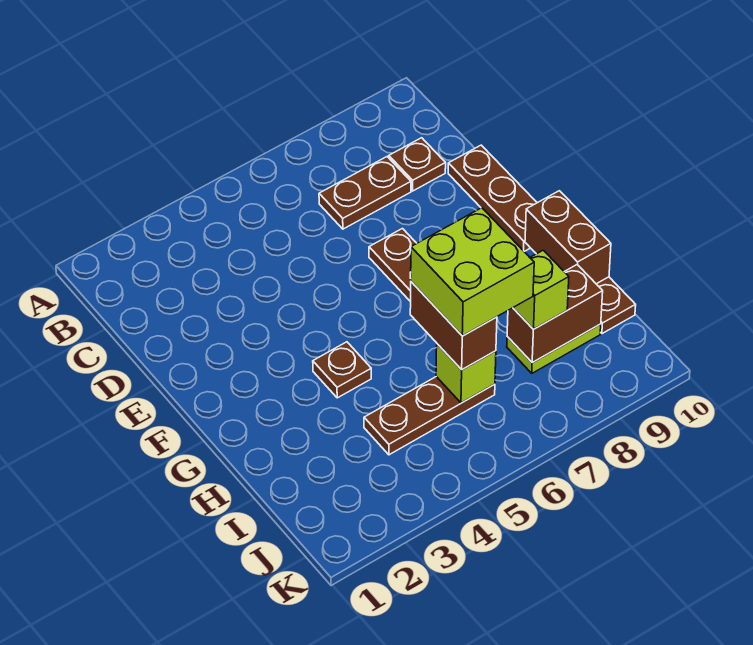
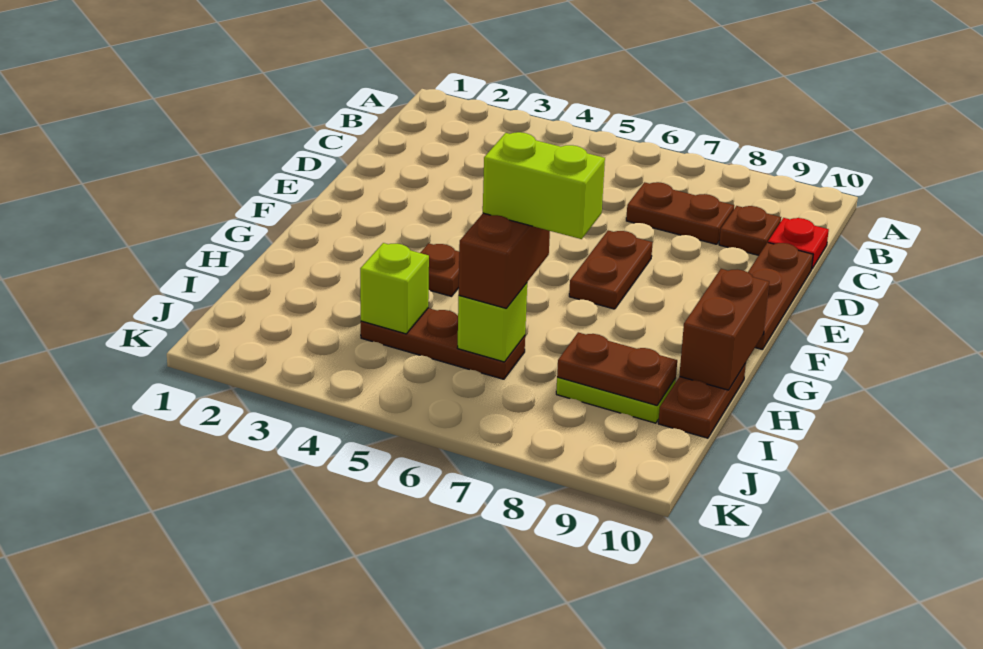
none -> red plate C10 level 1
lime brick H6:I7 level 4 -> lime brick H6:H7 level 4
brown brick I8:I9 level 2 -> brown plate I8:I9 level 2
lime brick I8 level 3 -> lime brick I4 level 2

